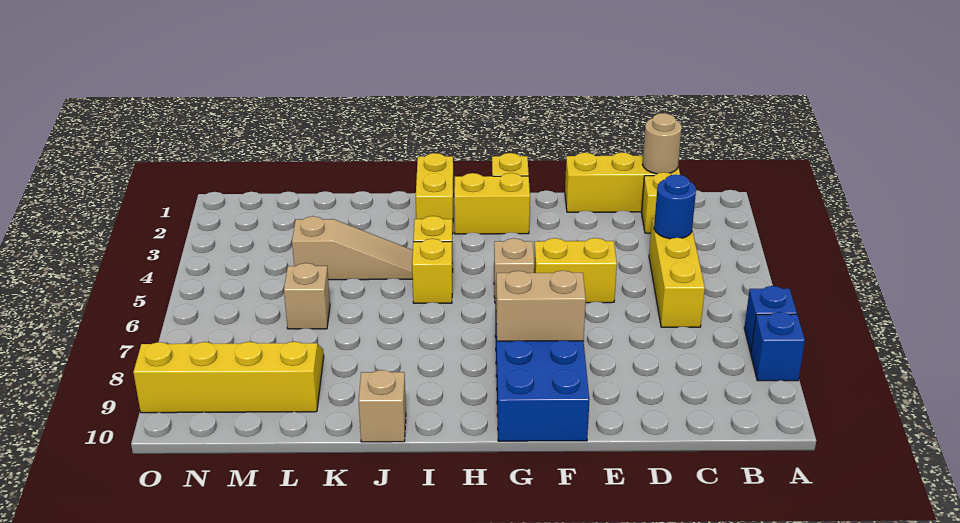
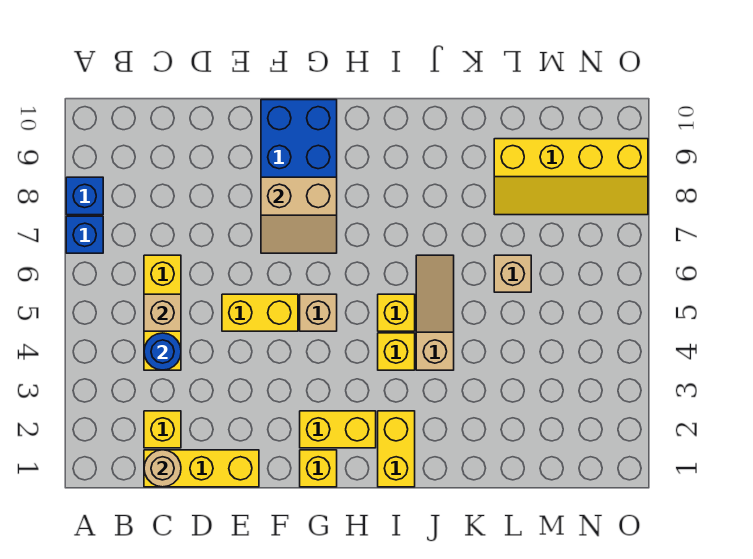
tan slope J4:L4 level 1 top L -> tan slope J4:J6 level 1 top 4
tan brick J10 level 1 -> tan brick C5 level 2

